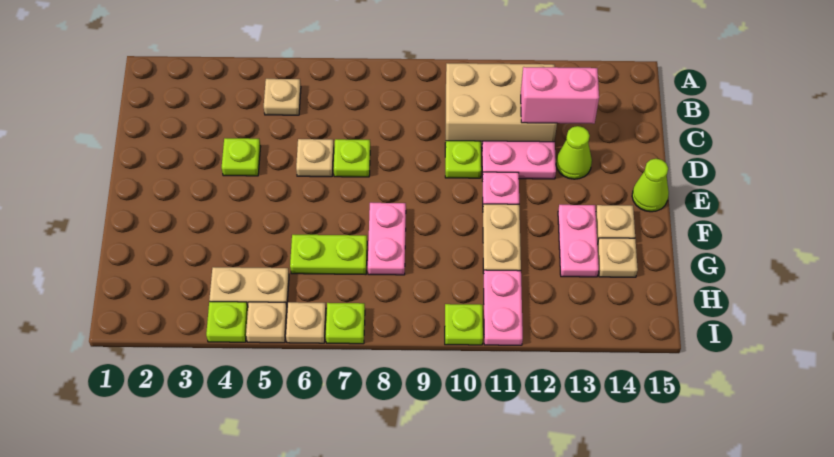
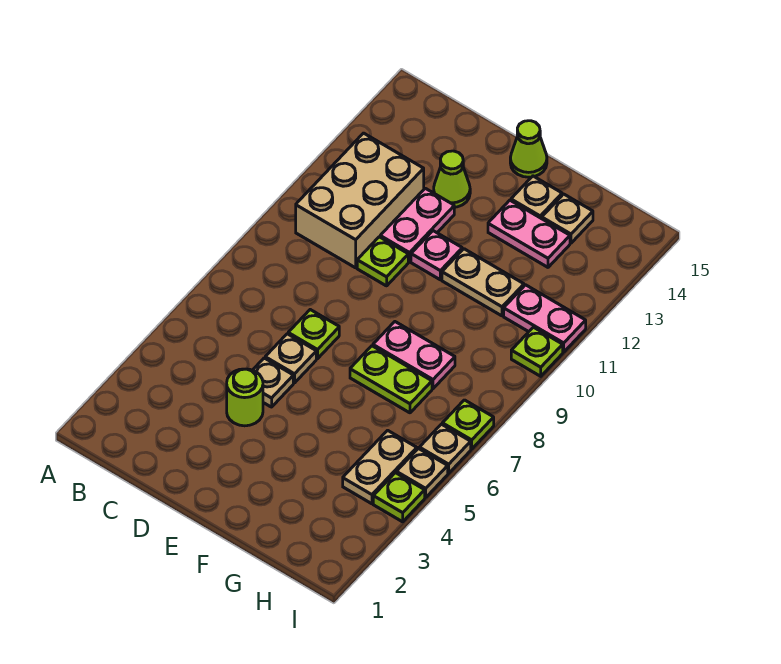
tan plate B5 level 1 -> tan plate D5 level 1
pink brick C12:C13 level 2 -> none
lime plate D4 level 1 -> lime round brick D4 level 1
lime plate G6:G7 level 1 -> lime plate F7:G7 level 1

